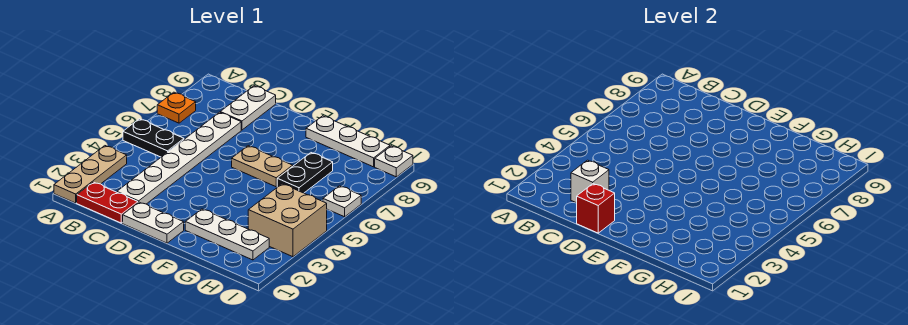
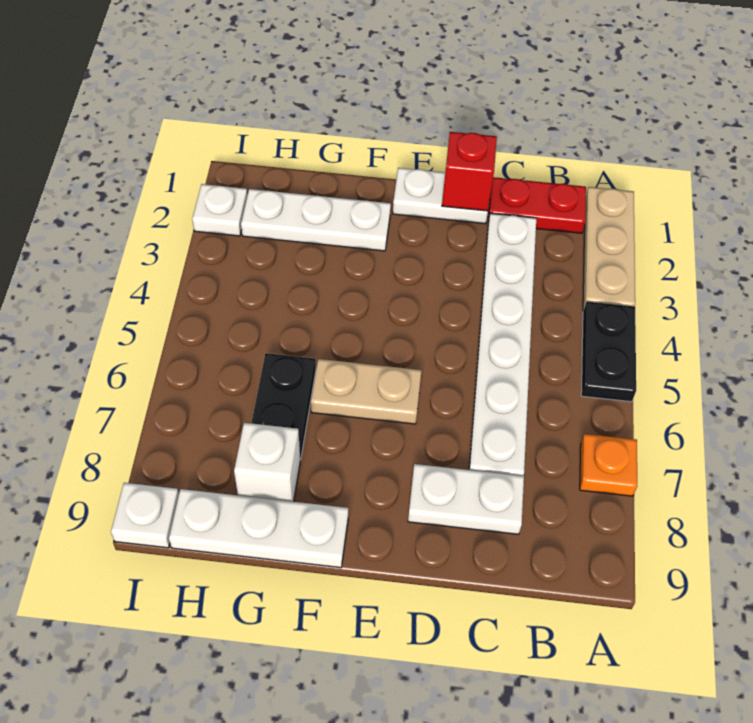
black plate A5:B5 level 1 -> black plate A4:A5 level 1
white brick C2 level 2 -> white brick G8 level 1
white plate C8:C9 level 1 -> white plate C8:D8 level 1
tan brick H3:I4 level 1 -> none
white plate I6 level 1 -> white plate I2 level 1

